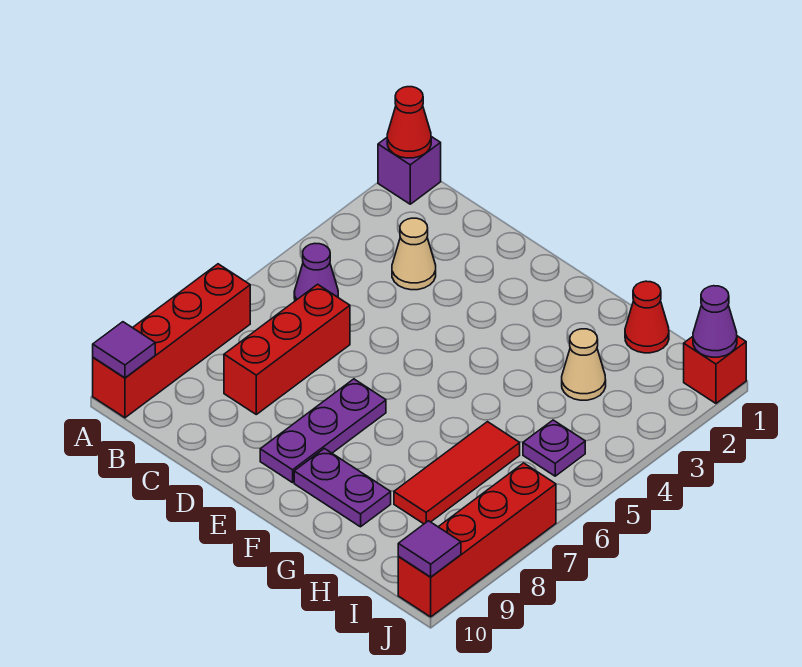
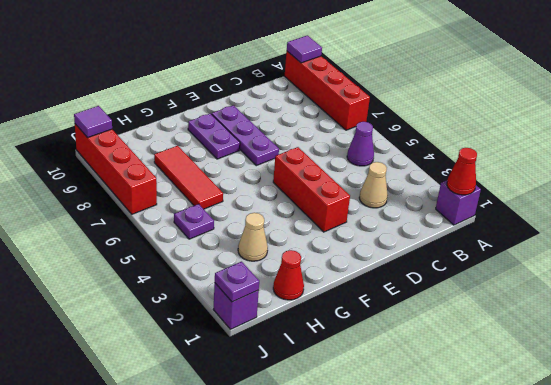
red brick C6:C8 level 1 -> red brick E3:E5 level 1
purple plate F9:G9 level 1 -> purple plate F8:F9 level 1
red brick J1 level 1 -> purple brick J1 level 1
purple cone J1 level 2 -> purple plate J1 level 2

